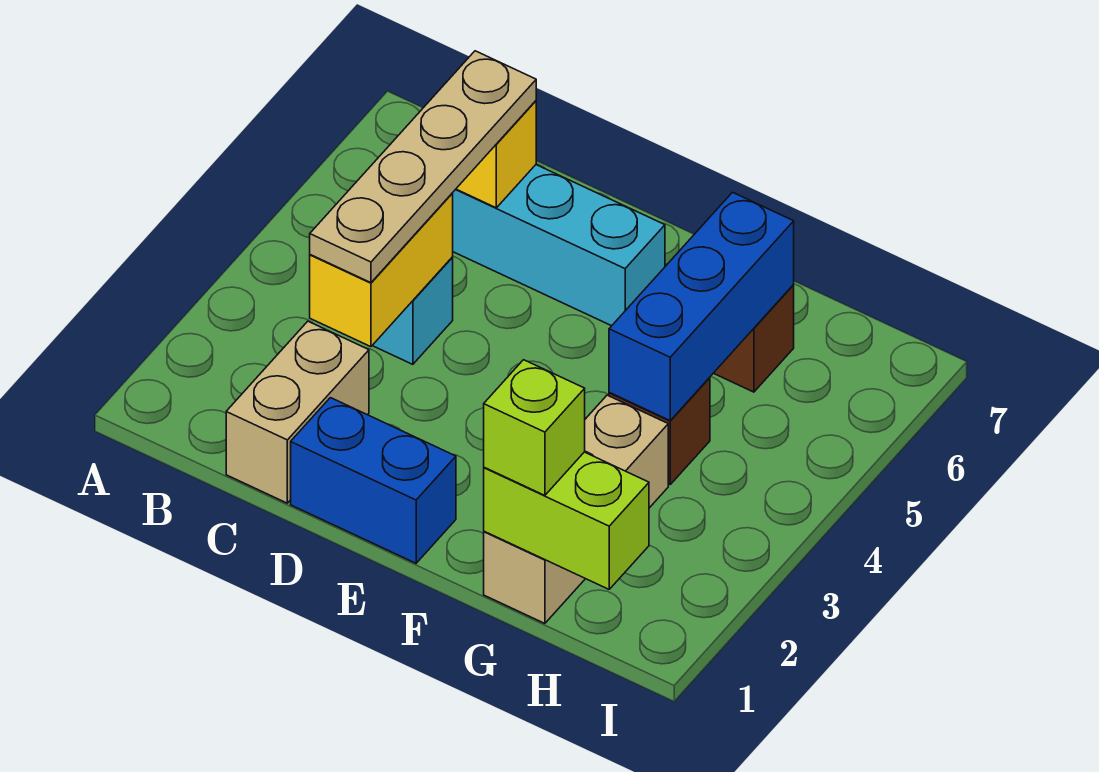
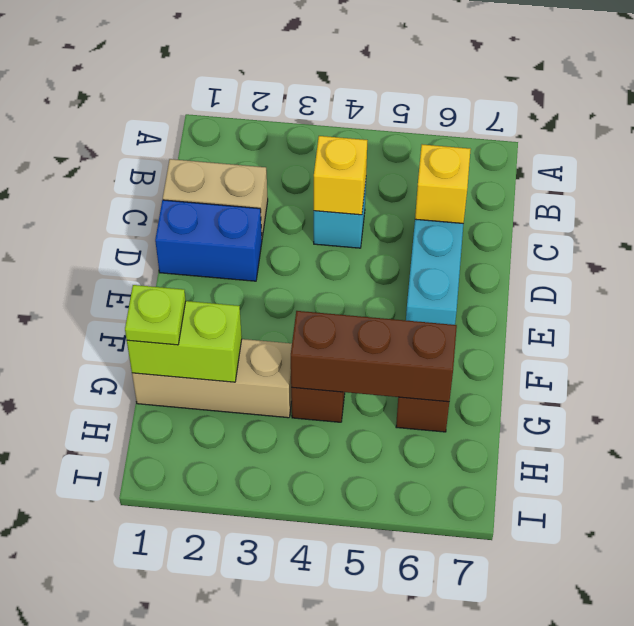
yellow brick C3:C4 level 2 -> yellow brick C4 level 2
tan plate C3:C6 level 3 -> none
blue brick D1:E1 level 1 -> blue brick D1:D2 level 1
lime brick G1:H1 level 2 -> lime brick G1:G2 level 2
lime brick G1 level 3 -> lime plate G1 level 3
blue brick G4:G6 level 2 -> brown brick G4:G6 level 2

